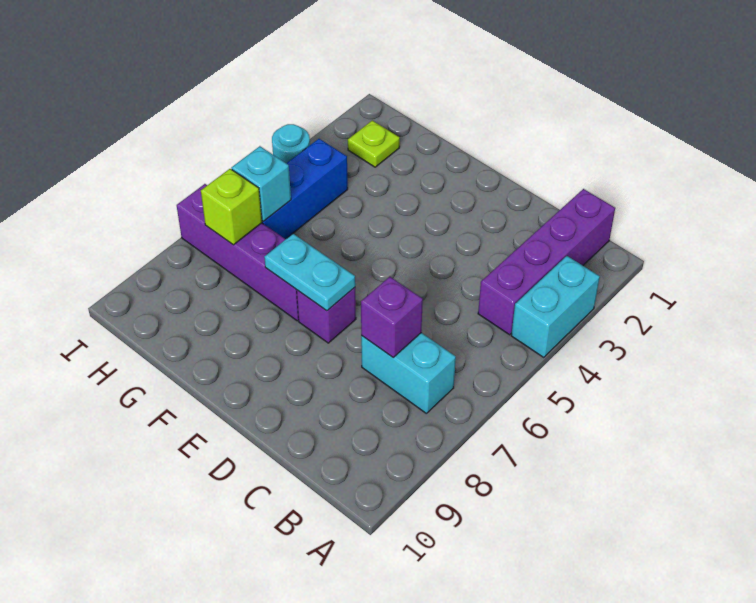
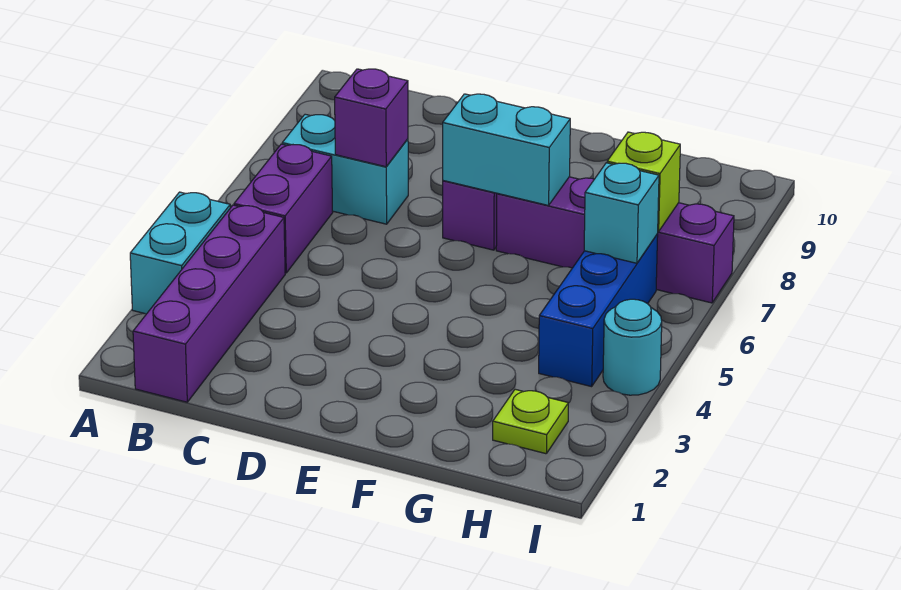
none -> purple brick B5:B6 level 1
cyan plate E7:F7 level 2 -> cyan brick E7:F7 level 2

